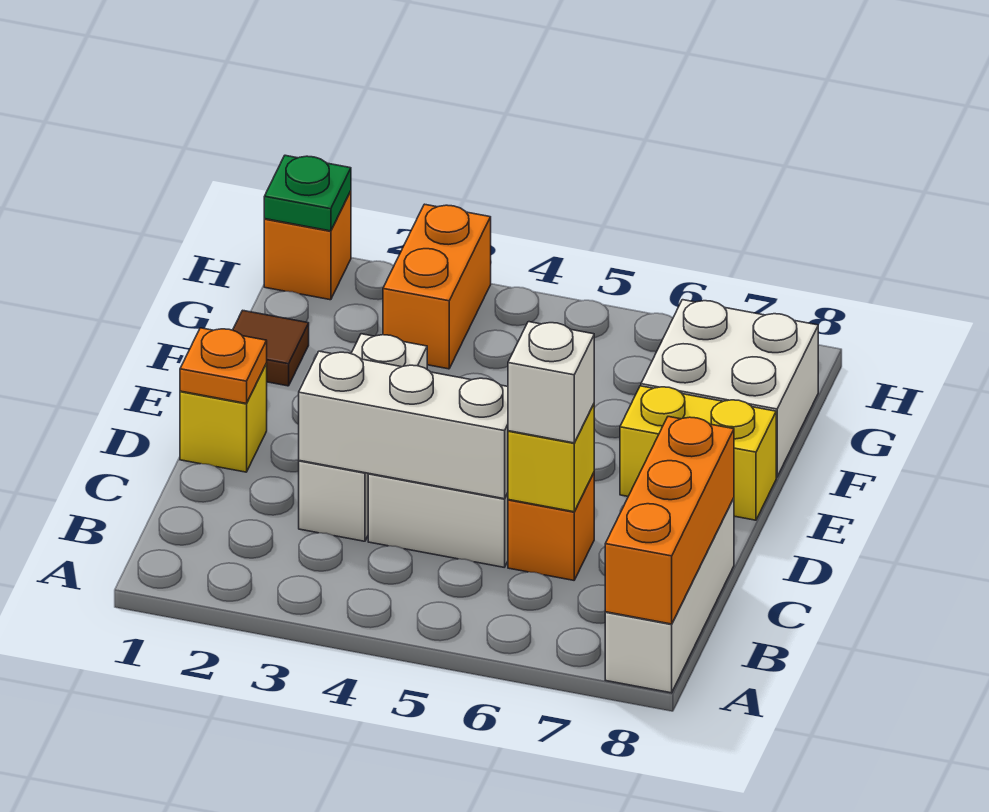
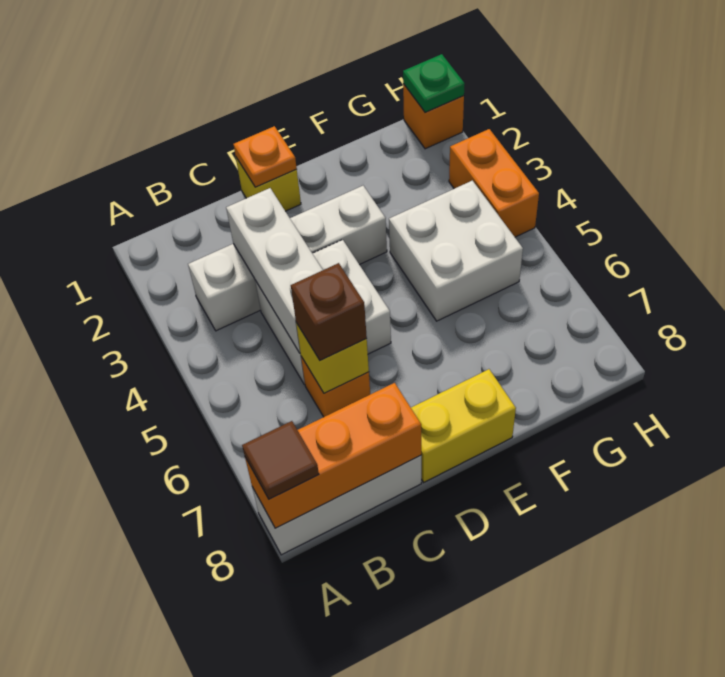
white brick C3:E3 level 1 -> white brick B3:E3 level 1
white brick C6 level 3 -> brown brick C6 level 3
yellow brick E7:E8 level 1 -> yellow brick D8:E8 level 1
brown tile F1 level 1 -> brown tile A8 level 3
white brick F7:G8 level 1 -> white brick F4:G5 level 1
orange brick G3:H3 level 1 -> orange brick H3:H4 level 1

